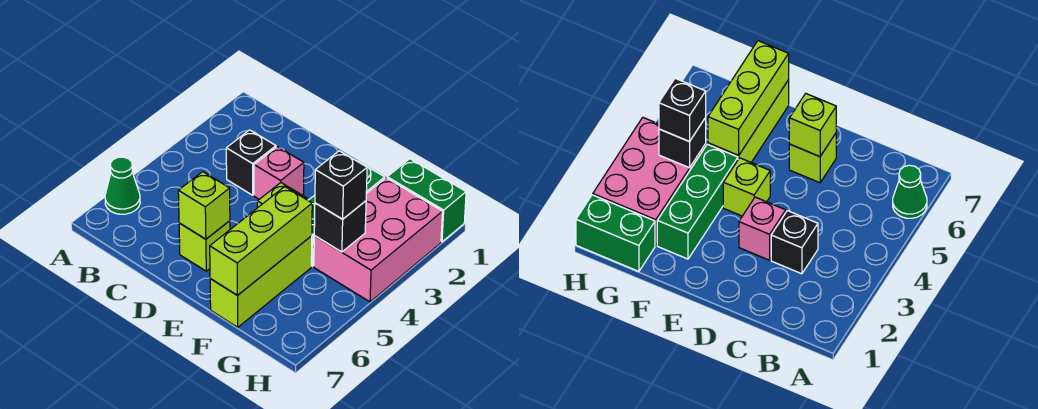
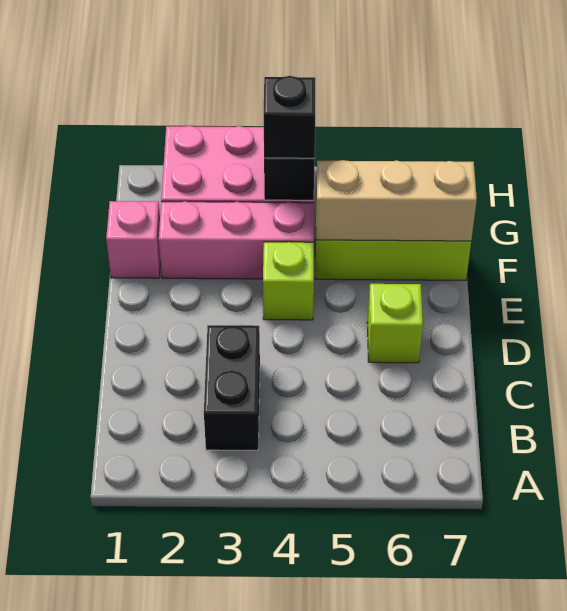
green cone A6 level 1 -> none
black brick C3 level 1 -> black brick B3:C3 level 1
pink brick D3 level 1 -> pink brick F1 level 1
lime brick D6 level 2 -> none
green brick F2:F4 level 1 -> pink brick F2:F4 level 1
lime brick F5:F7 level 2 -> tan brick F5:F7 level 2
green brick G1:H1 level 1 -> none

